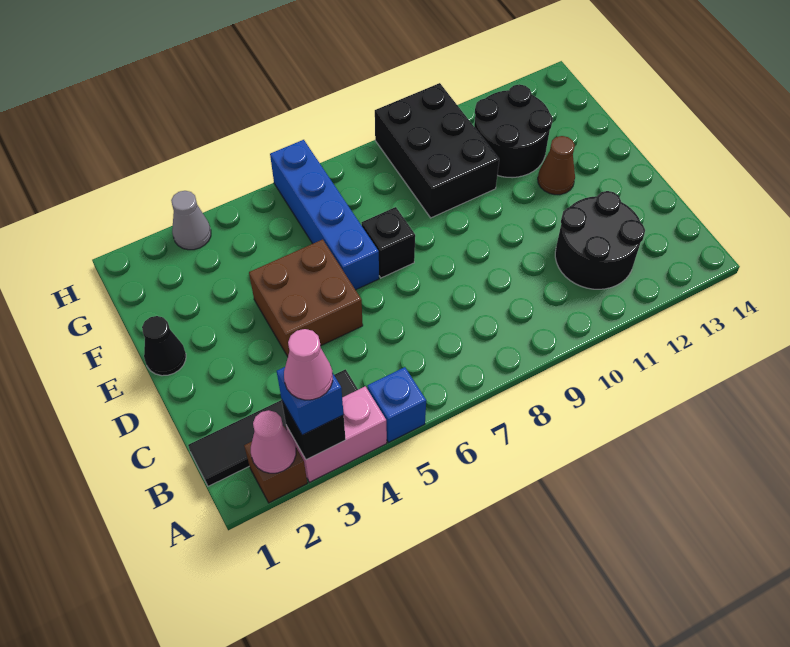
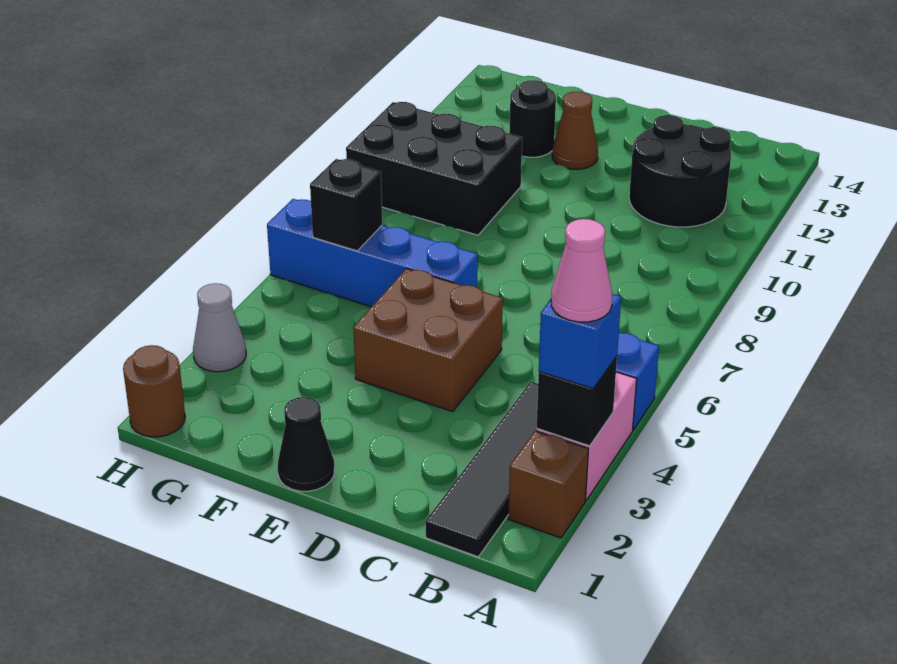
pink cone A2 level 2 -> none
black brick E7 level 1 -> black brick G6 level 2
black round brick F11:G12 level 1 -> black round brick F12 level 1
none -> brown round brick H1 level 1

